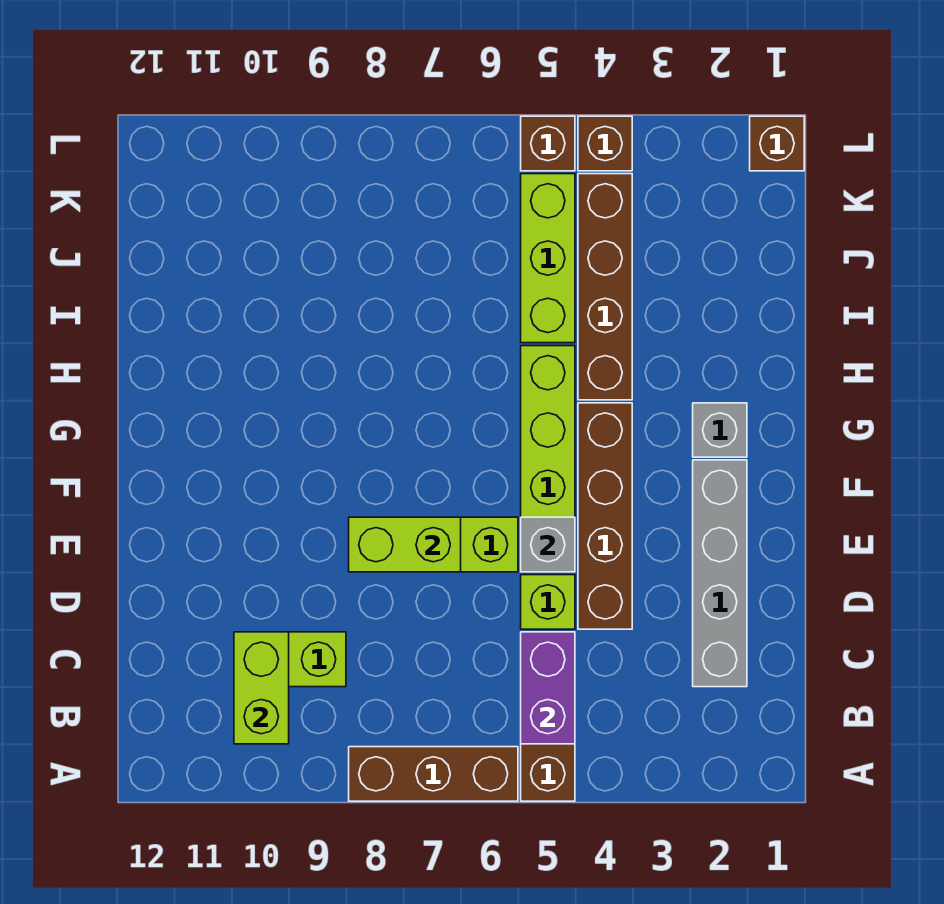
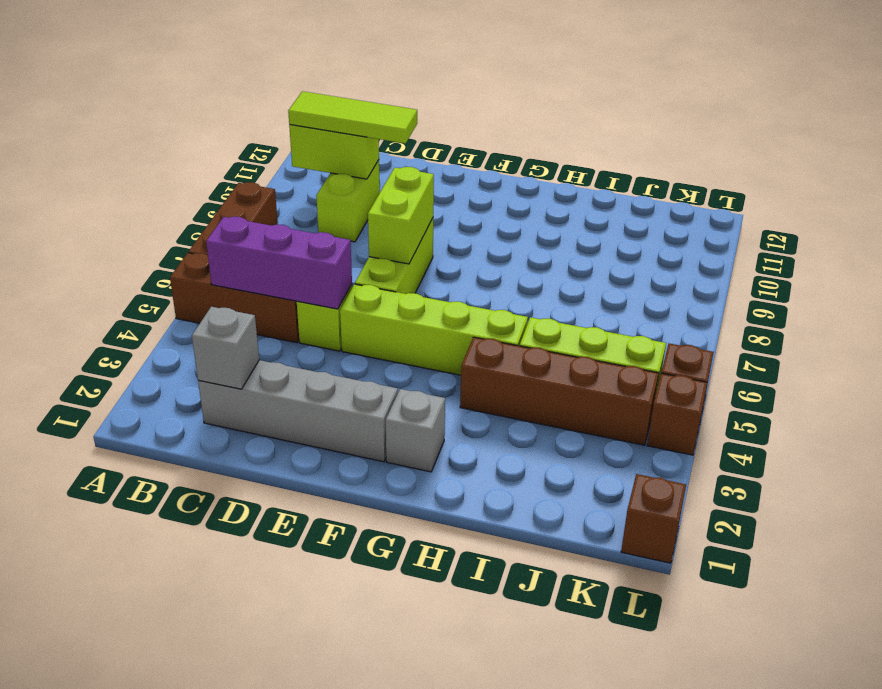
purple brick B5:C5 level 2 -> purple brick B5:D5 level 2
none -> lime tile B10:D10 level 3
brown brick D4:G4 level 1 -> none
grey brick E5 level 2 -> grey brick C2 level 2

